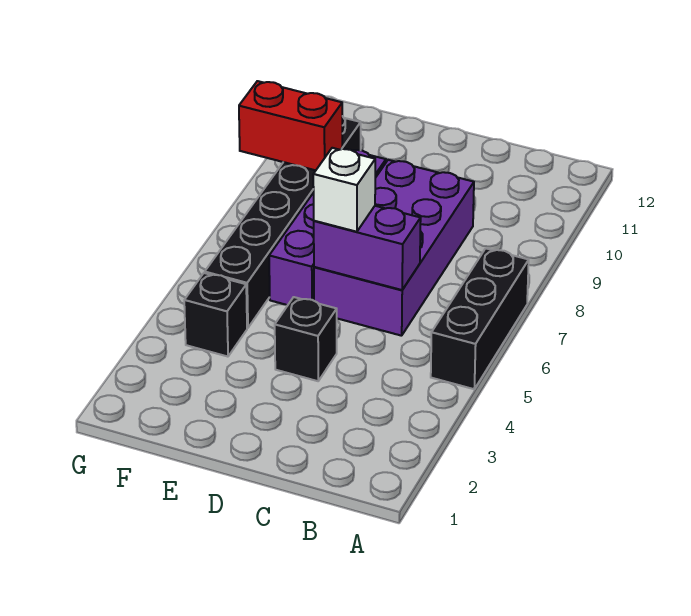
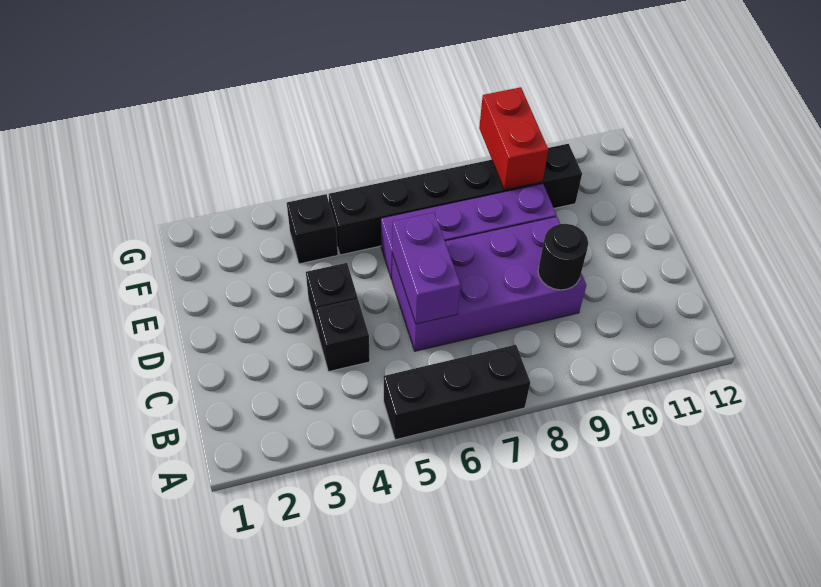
none -> black brick C4 level 1
none -> black round brick C9 level 2
white brick D6 level 3 -> none

